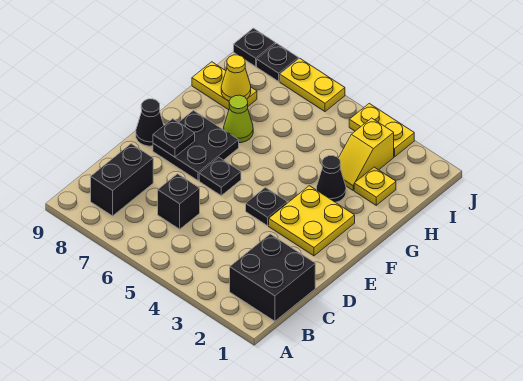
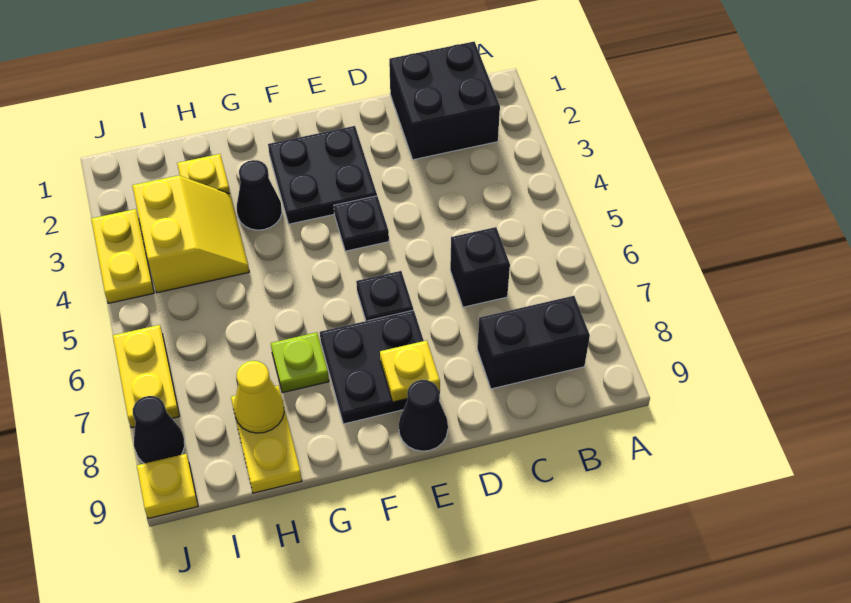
yellow plate E2:F3 level 1 -> black plate E2:F3 level 1
black plate E8 level 2 -> yellow plate E8 level 2
lime cone G7 level 1 -> lime plate G7 level 1
yellow slope H3:I3 level 1 top I -> yellow slope H3:I4 level 1 top I
black plate J8 level 1 -> black cone J8 level 1
black plate J9 level 1 -> yellow plate J9 level 1

